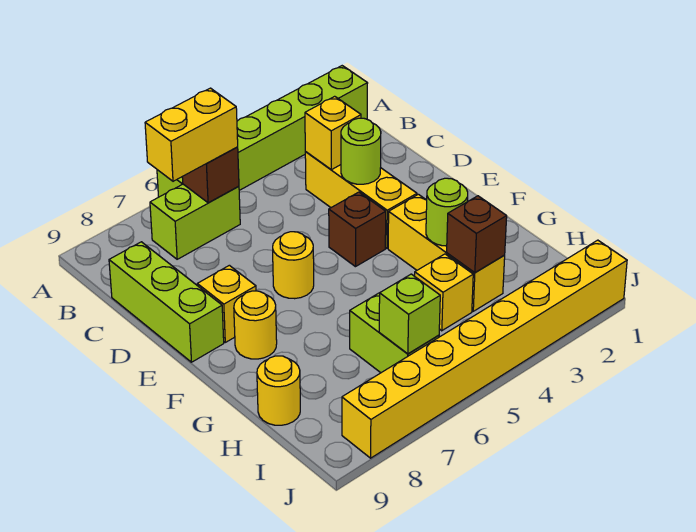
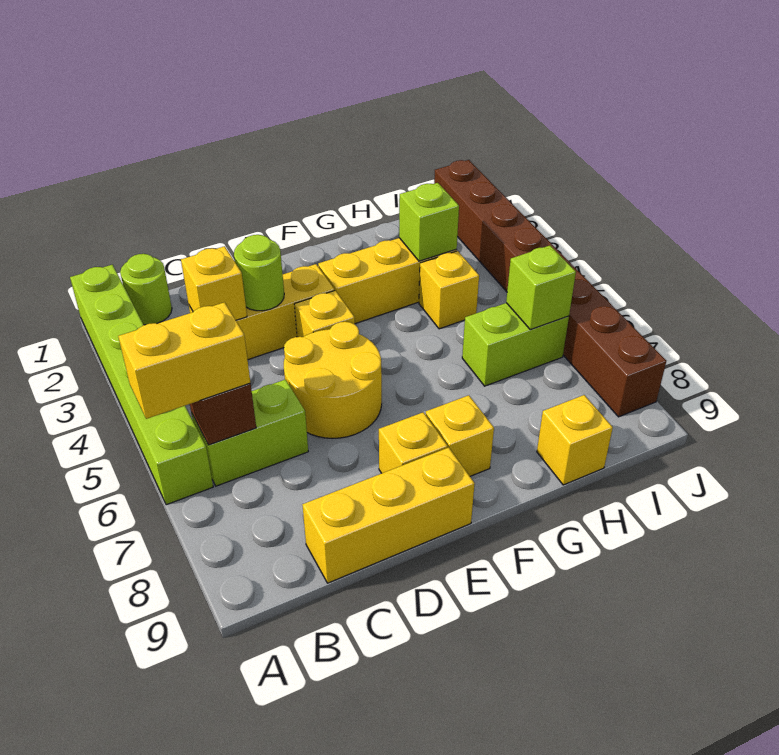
lime brick B6:B7 level 1 -> lime brick B6:C6 level 1
yellow brick B6:B7 level 3 -> yellow brick A6:B6 level 3
lime brick C9:E9 level 1 -> yellow brick C9:E9 level 1
brown brick E4 level 1 -> yellow brick E4 level 1
yellow round brick E6 level 1 -> yellow round brick D5:E6 level 1
yellow round brick F8 level 1 -> yellow brick F8 level 1
lime round brick G3 level 2 -> lime round brick B1 level 1
brown brick H3 level 2 -> lime brick H3 level 2
yellow round brick H9 level 1 -> yellow brick H9 level 1
yellow brick J1:J8 level 1 -> brown brick J1:J8 level 1

